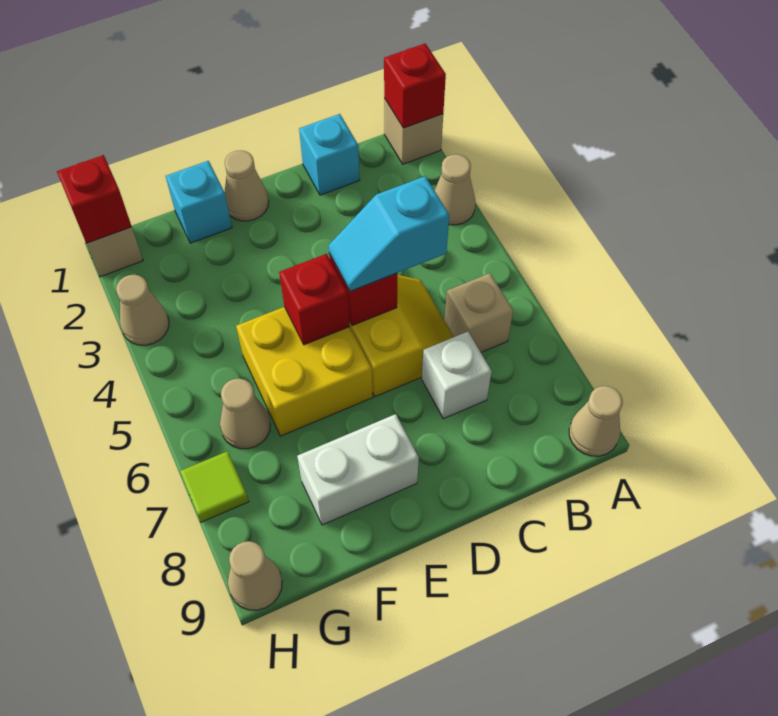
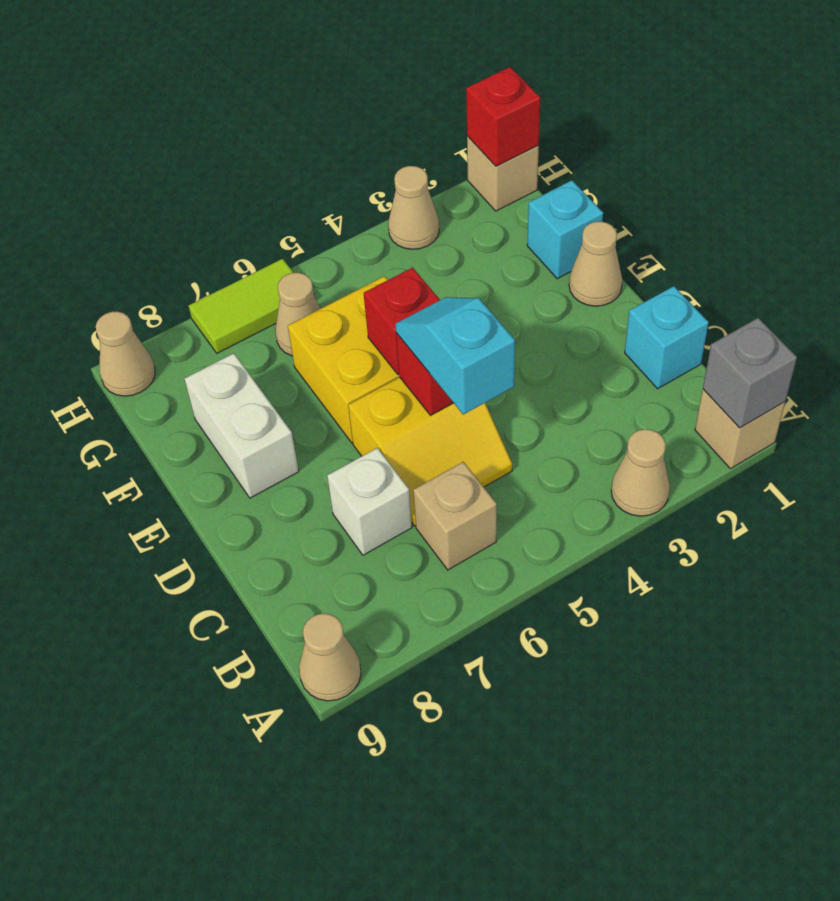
red brick A1 level 2 -> grey brick A1 level 2
lime tile H7 level 1 -> lime tile H6:H7 level 1

